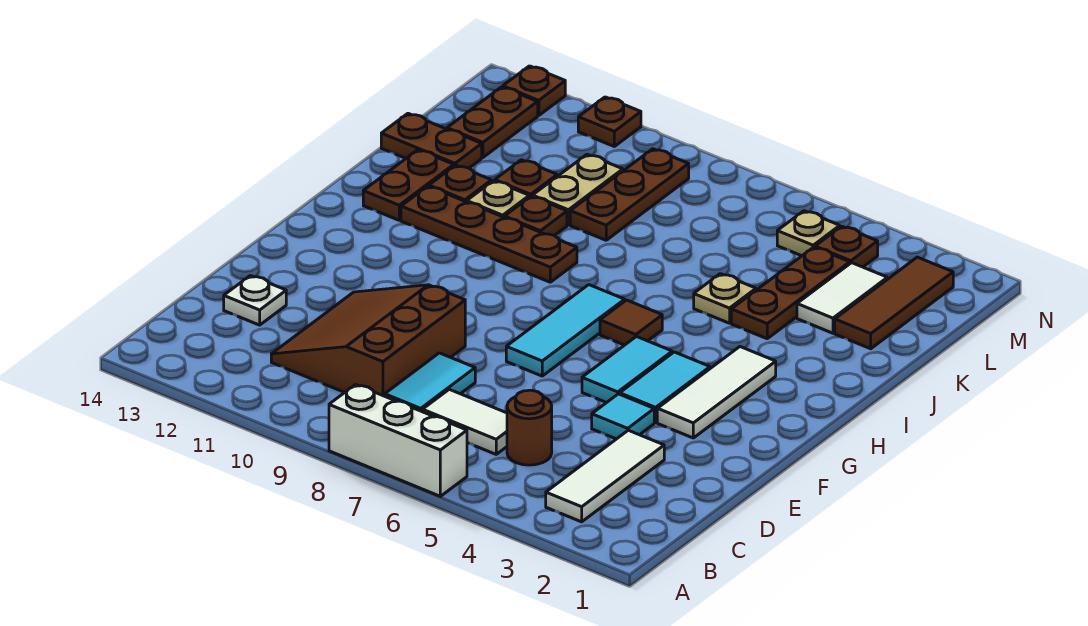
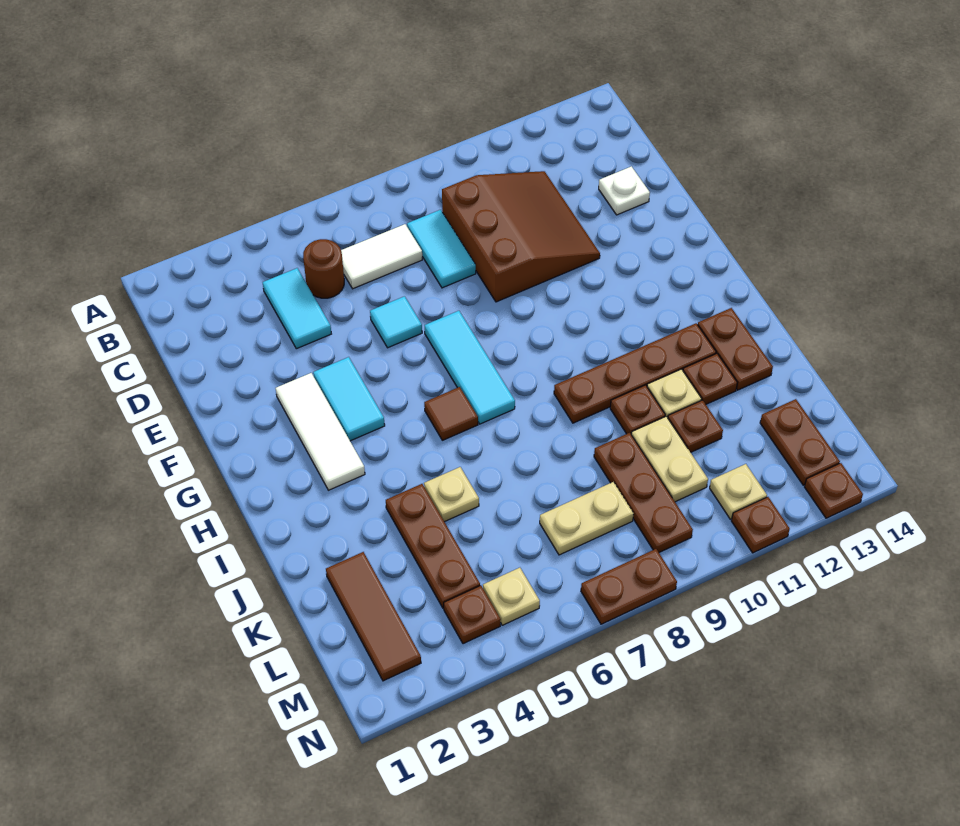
white brick A6:A8 level 1 -> none
white tile B3:D3 level 1 -> none
cyan tile E4 level 1 -> cyan tile E6 level 1
cyan tile F5:G5 level 1 -> cyan tile C4:D4 level 1
white tile K3:L3 level 1 -> none
brown plate K13:K14 level 1 -> brown plate N7:N8 level 1
none -> tan plate L7:L8 level 1
none -> tan plate M11 level 1

